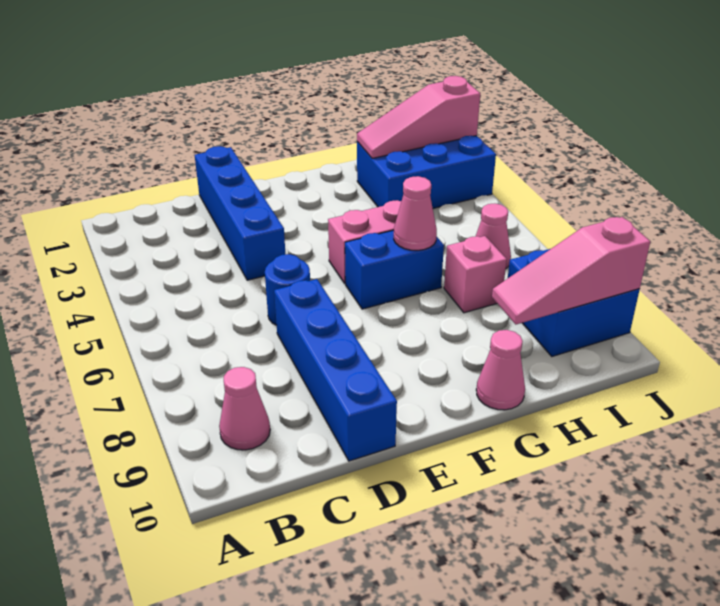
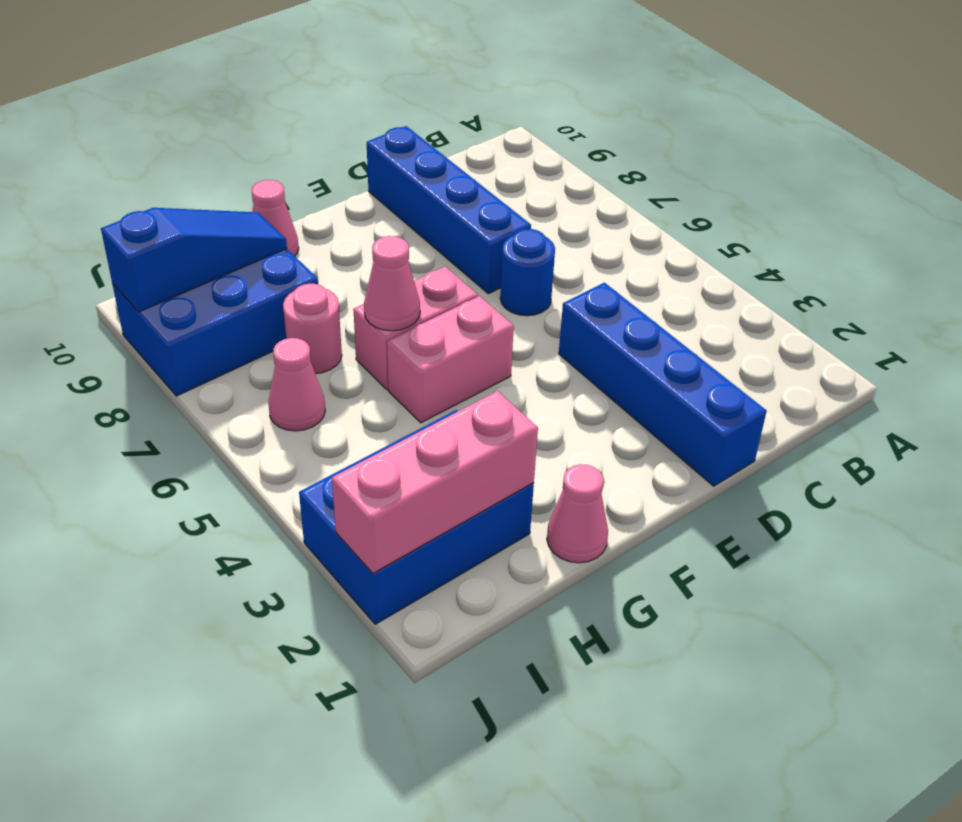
pink cone B9 level 1 -> pink cone G1 level 1
blue brick F6:G6 level 1 -> pink brick F6:G6 level 1
pink slope H2:J2 level 2 top J -> pink brick H2:J2 level 2
pink brick H7 level 1 -> pink round brick H7 level 1
pink slope H9:J9 level 2 top J -> blue slope H9:J9 level 2 top J
blue brick I8:J9 level 1 -> blue brick H8:J9 level 1

